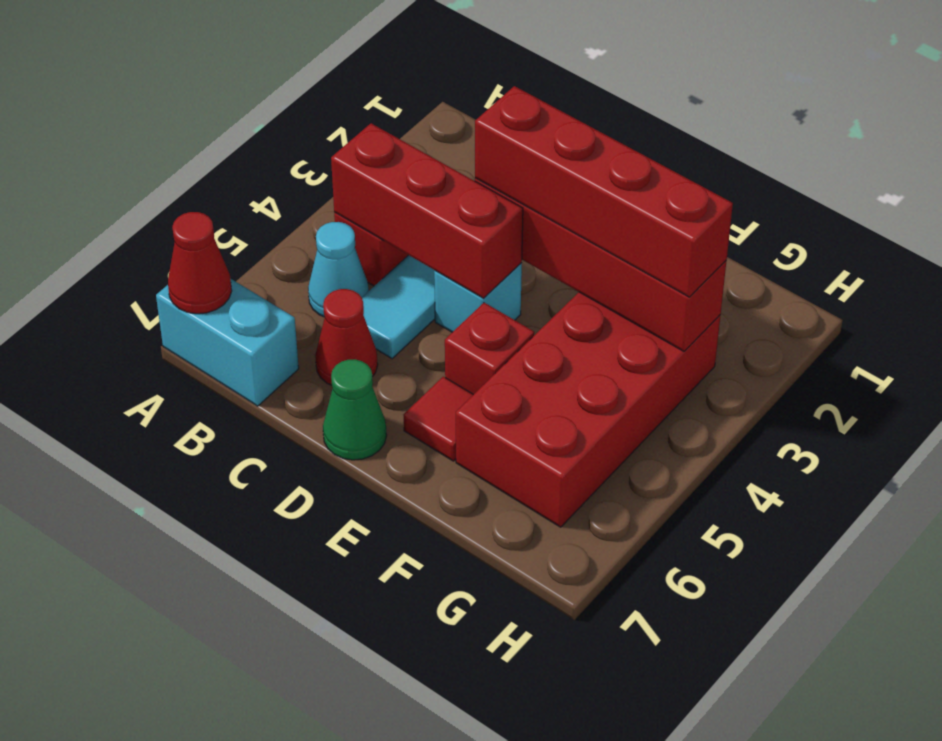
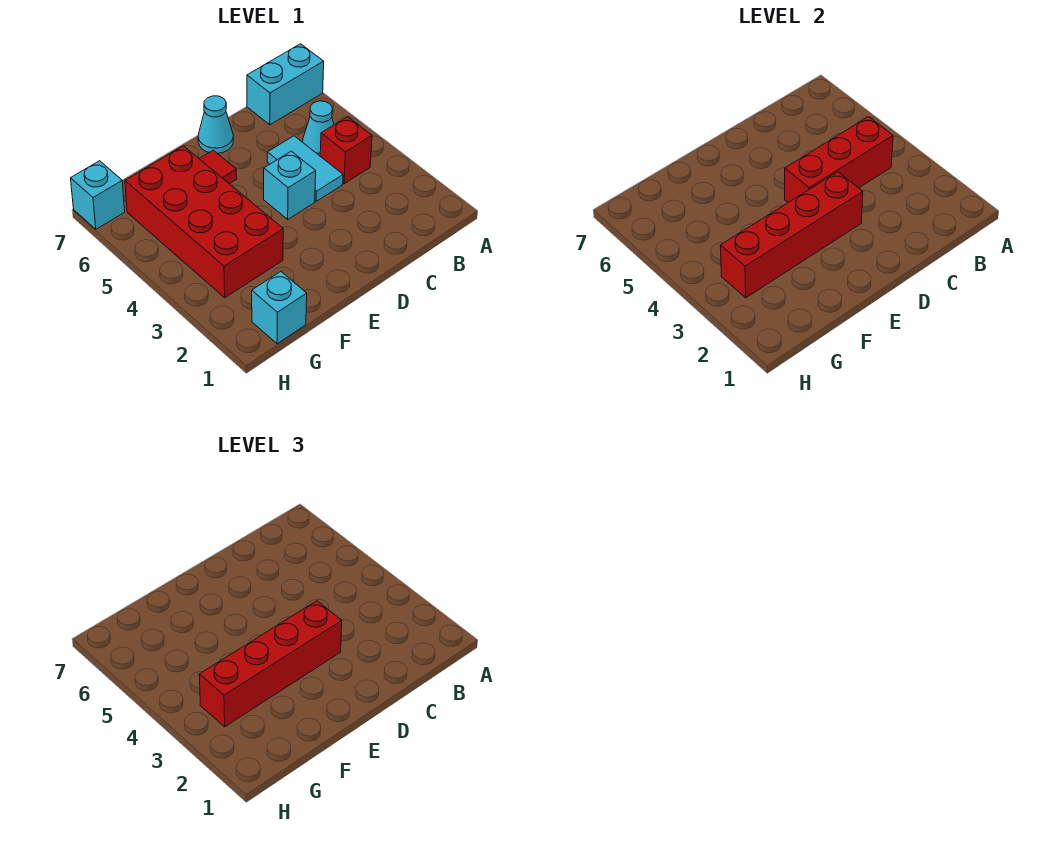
red cone A7 level 2 -> none
red cone C6 level 1 -> none
green cone D7 level 1 -> cyan cone D7 level 1
red brick E5 level 1 -> none
none -> cyan brick G1 level 1
none -> cyan brick H7 level 1

